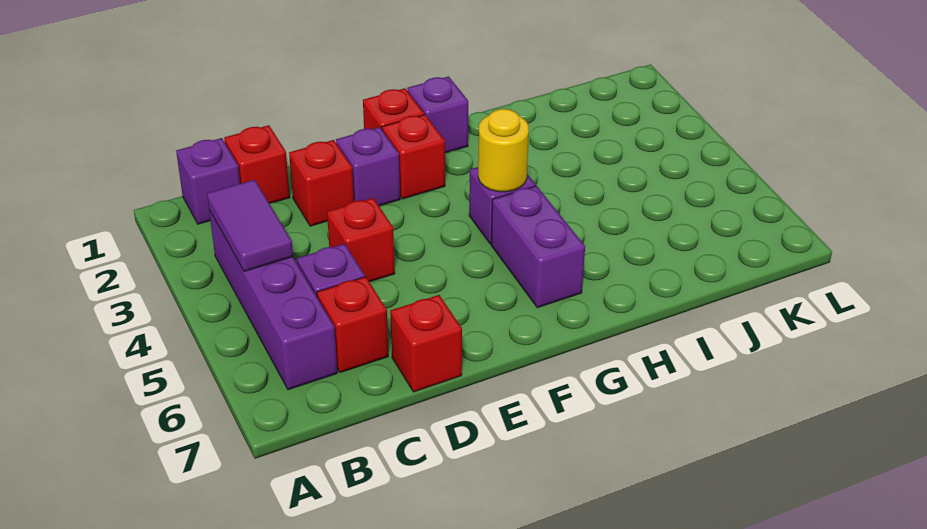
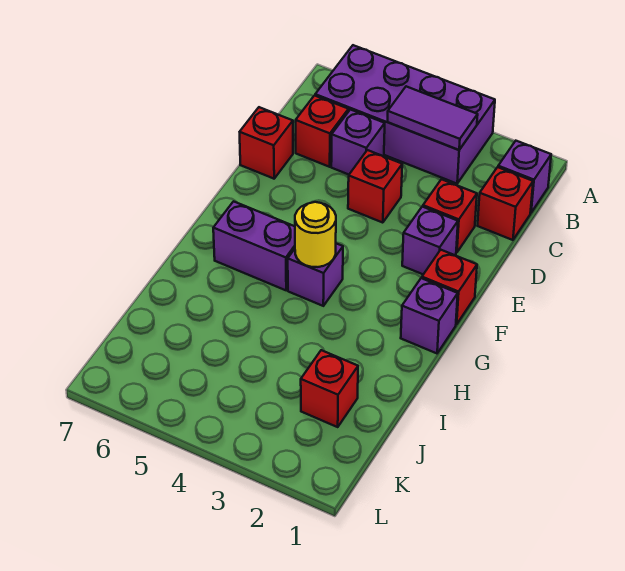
purple brick B3:B6 level 1 -> purple brick A3:B6 level 1
red brick F2 level 1 -> red brick J2 level 1

